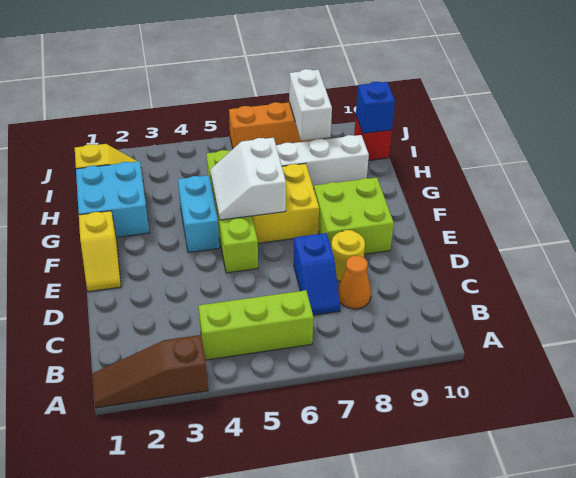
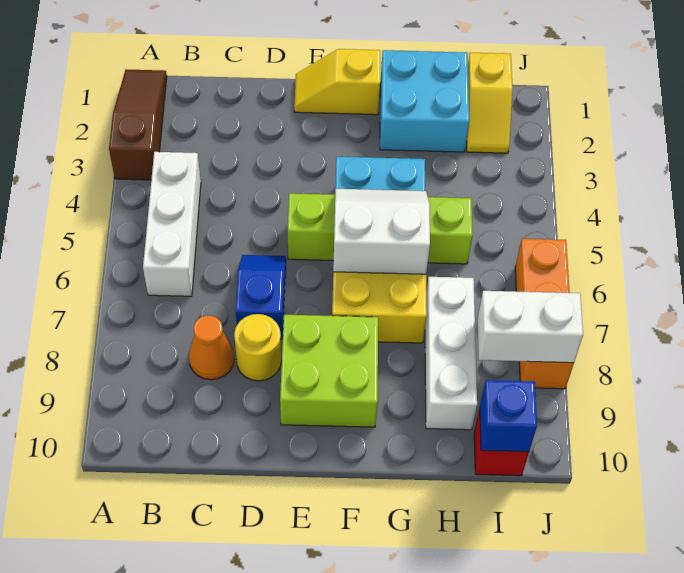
lime brick B4:B6 level 1 -> white brick B4:B6 level 1
blue slope C7:D7 level 1 top D -> blue slope D6:D7 level 1 top 7

